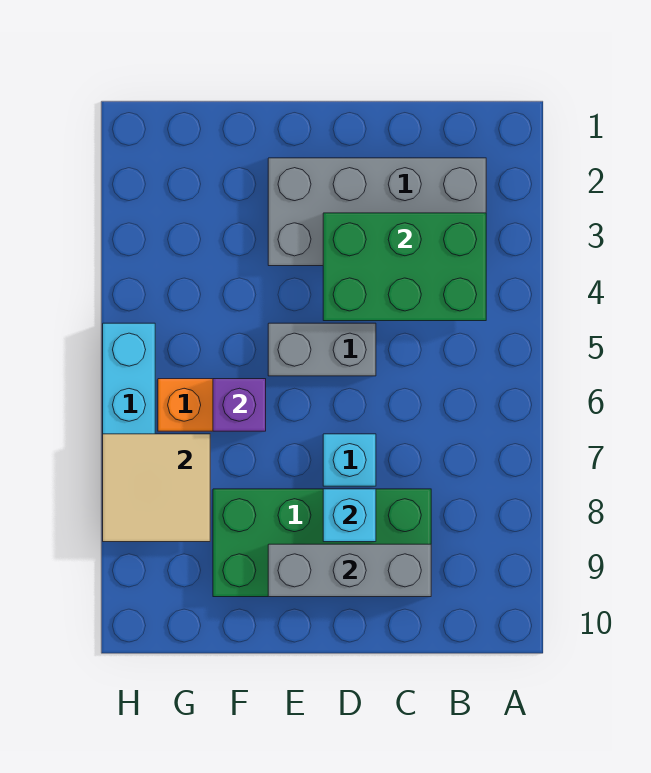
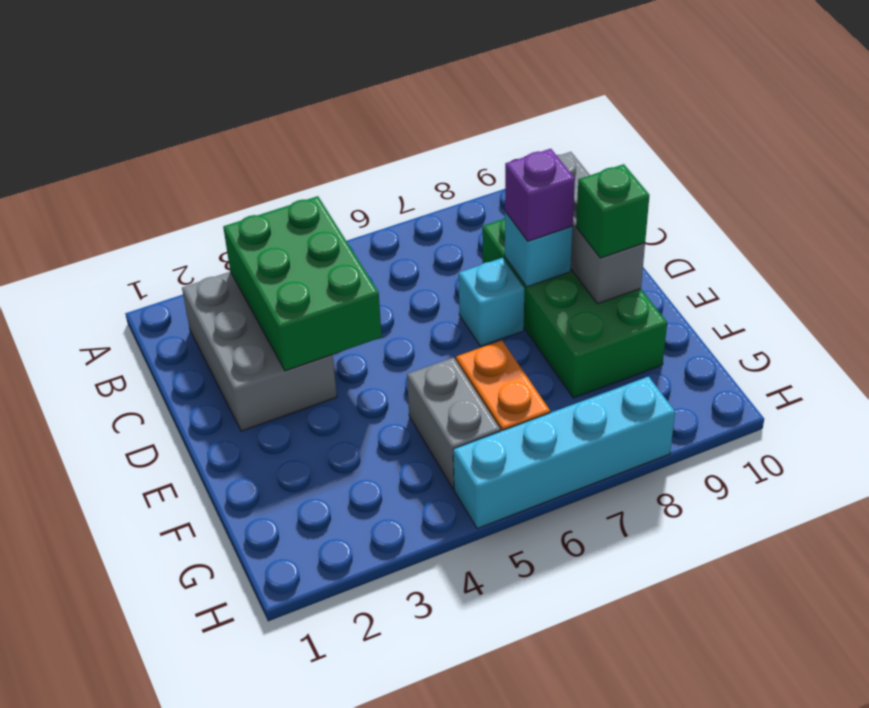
grey brick B2:E3 level 1 -> grey brick B2:D3 level 1
grey brick D5:E5 level 1 -> grey brick F5:G5 level 1
none -> green brick E9 level 3
purple brick F6 level 2 -> purple brick D8 level 3
tan tile G7:H8 level 2 -> none

